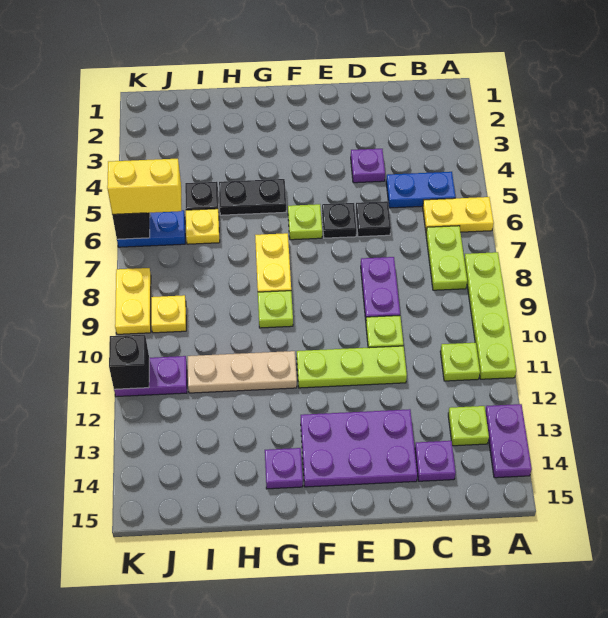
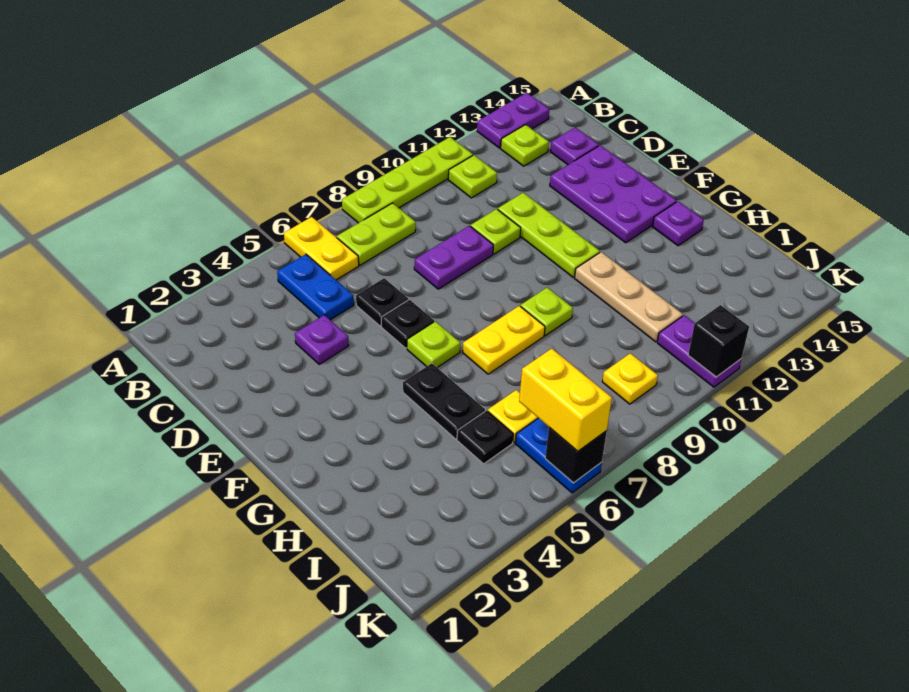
yellow plate K8:K9 level 1 -> none

